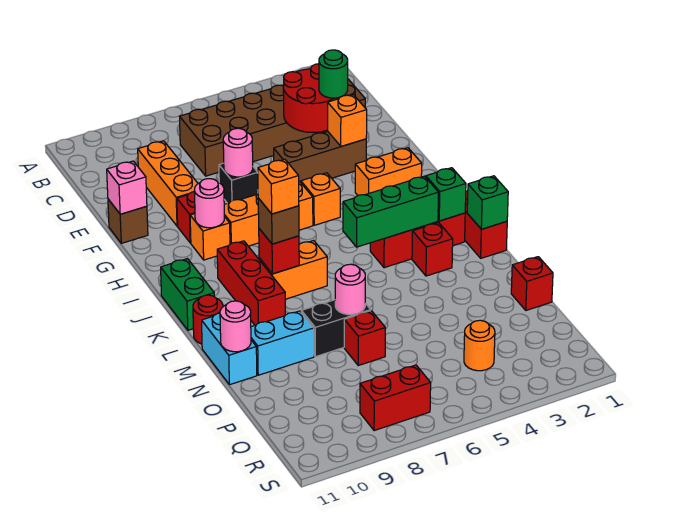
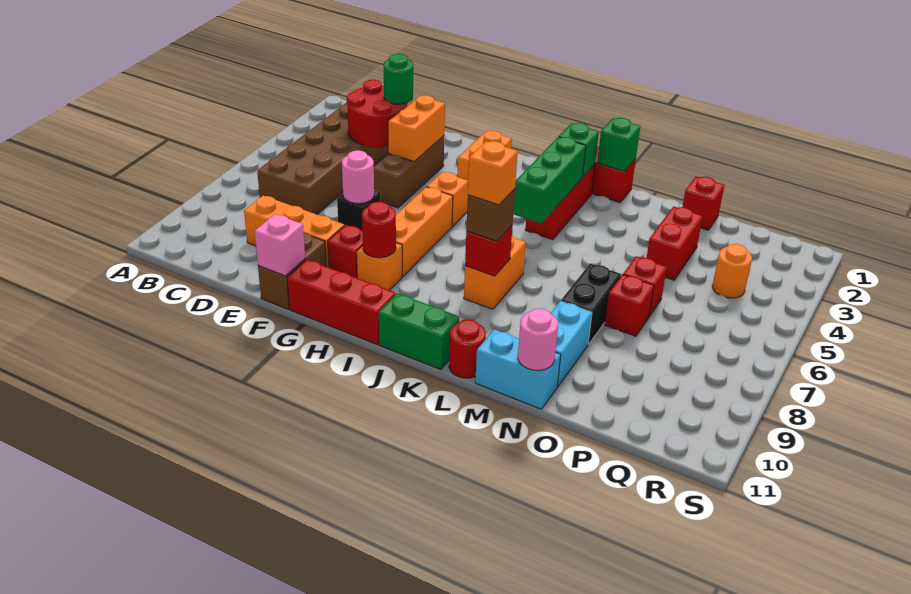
orange brick F3 level 2 -> orange brick F3:F4 level 2
brown brick F11 level 1 -> brown brick F10:F11 level 1
pink round brick H9 level 2 -> red round brick H9 level 2
red brick J9:L9 level 1 -> red brick G11:I11 level 1
red brick L3 level 1 -> red brick O6 level 1
pink round brick N7 level 2 -> none
red brick R7:R8 level 1 -> red brick O3:O4 level 1

